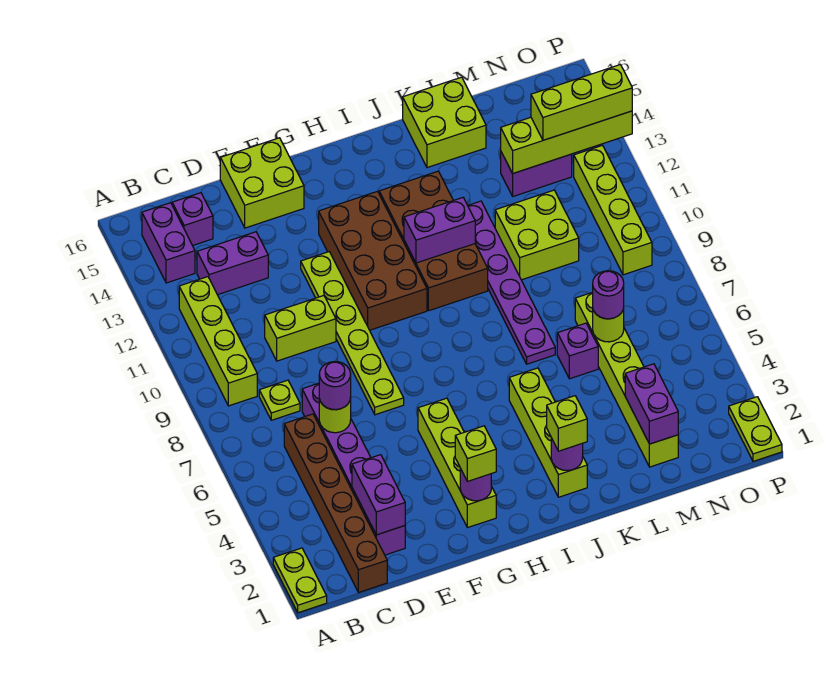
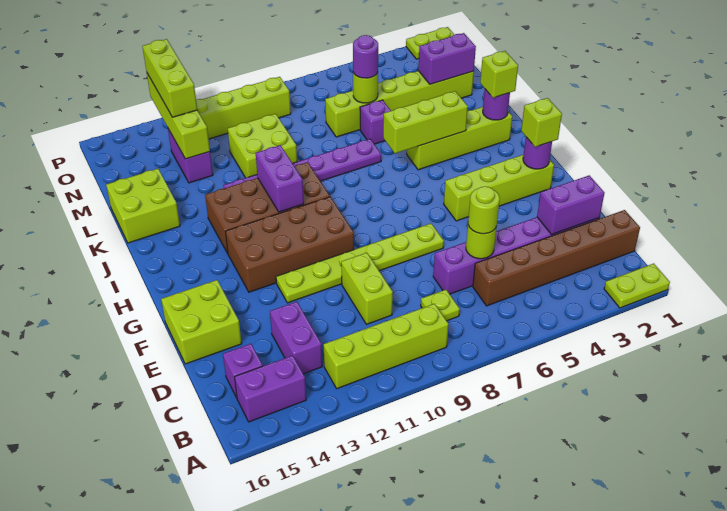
purple round brick D6 level 3 -> lime round brick D6 level 3
none -> lime brick J4:J6 level 2

